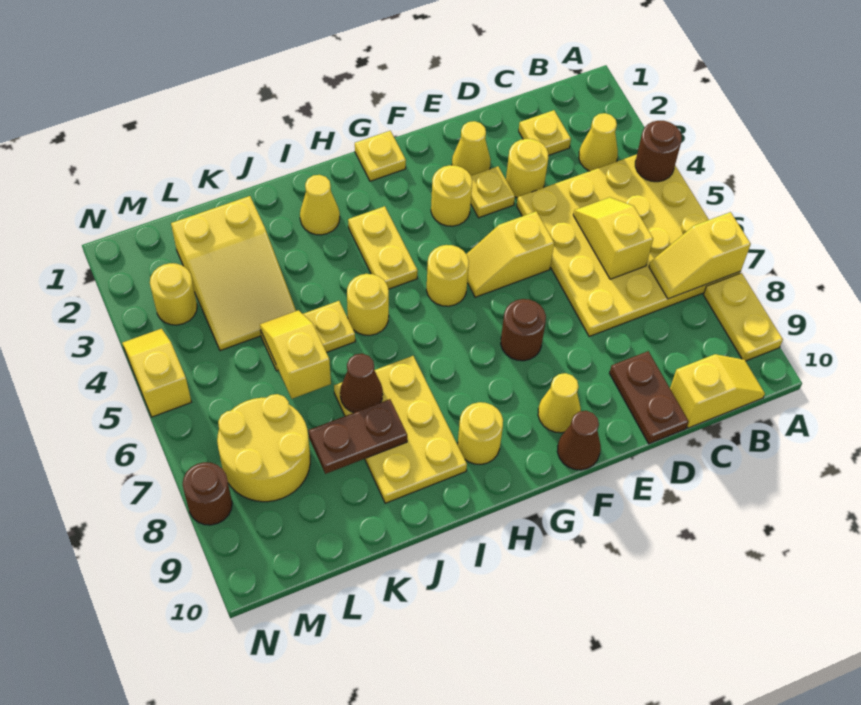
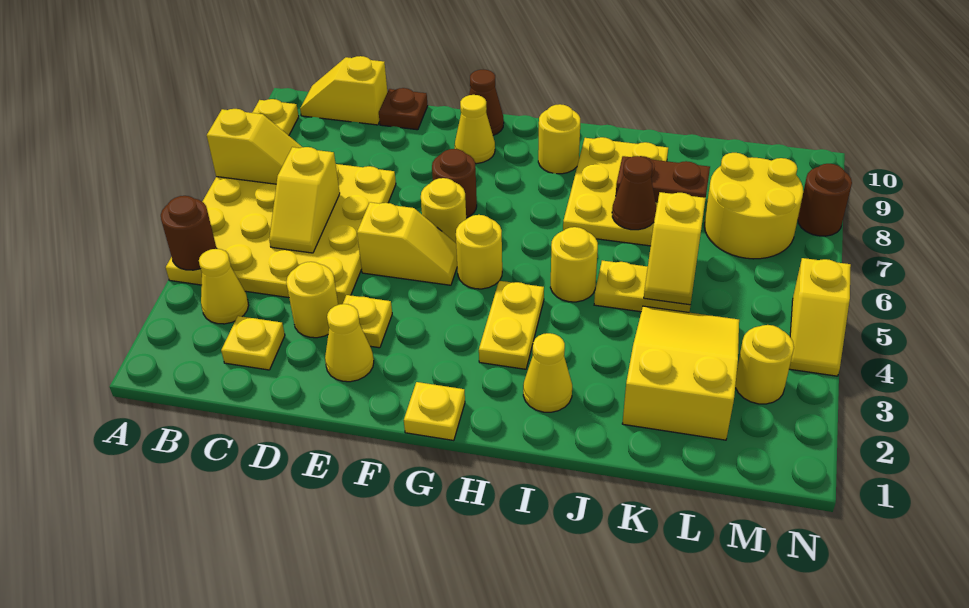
brown plate D9:D10 level 1 -> brown plate D10 level 1
yellow round brick F3 level 1 -> yellow round brick F6 level 1

